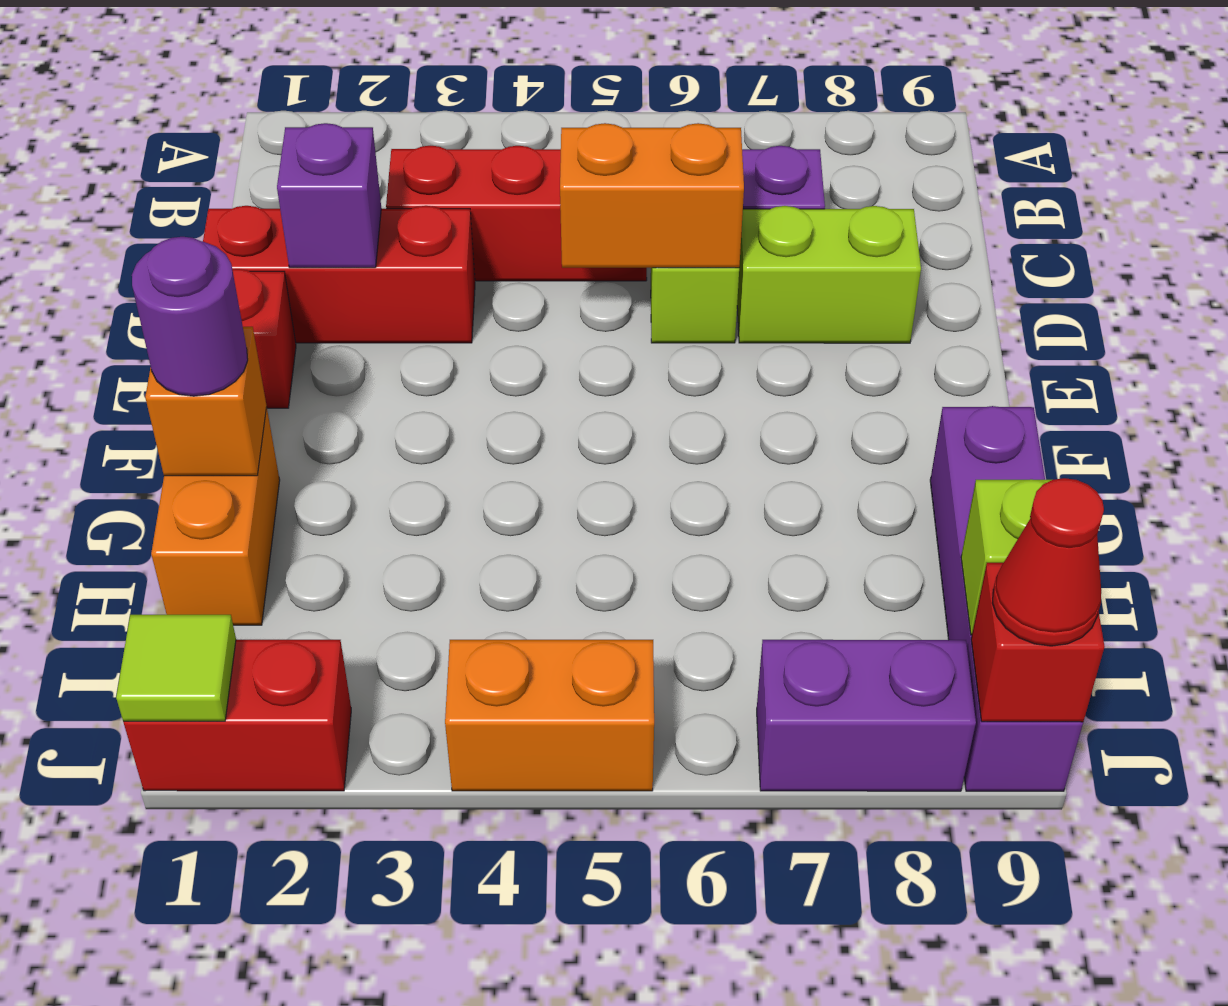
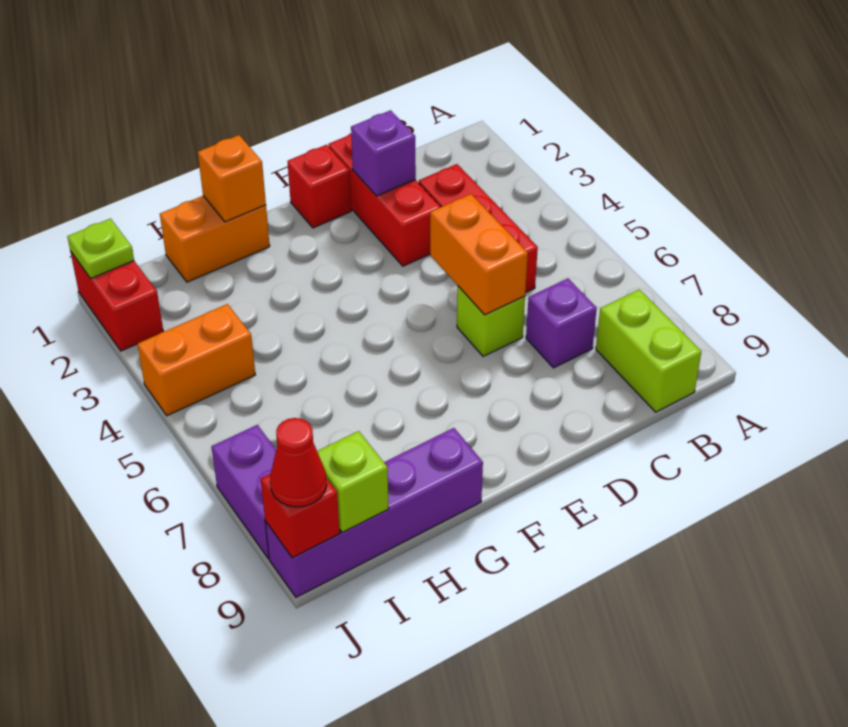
lime brick D7:D8 level 1 -> lime brick B8:B9 level 1
purple round brick G1 level 3 -> none
lime tile J1 level 2 -> lime plate J1 level 2
orange brick J4:J5 level 1 -> orange brick I4:J4 level 1

